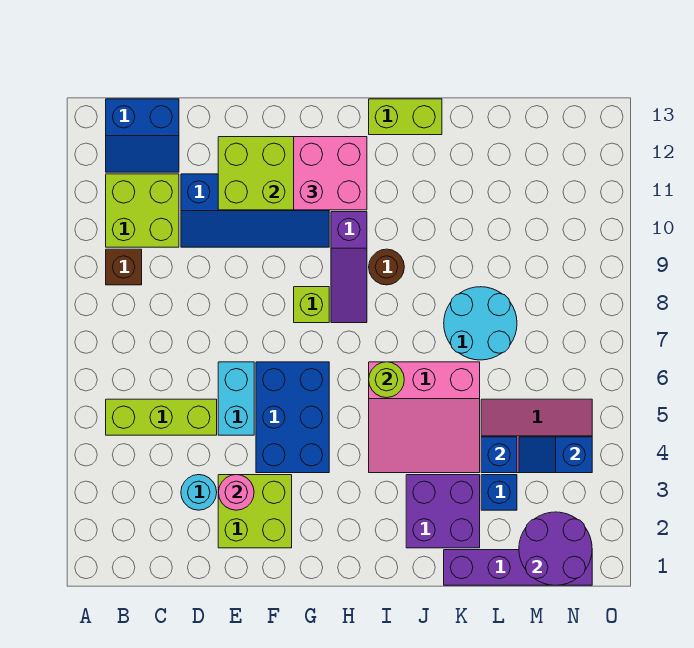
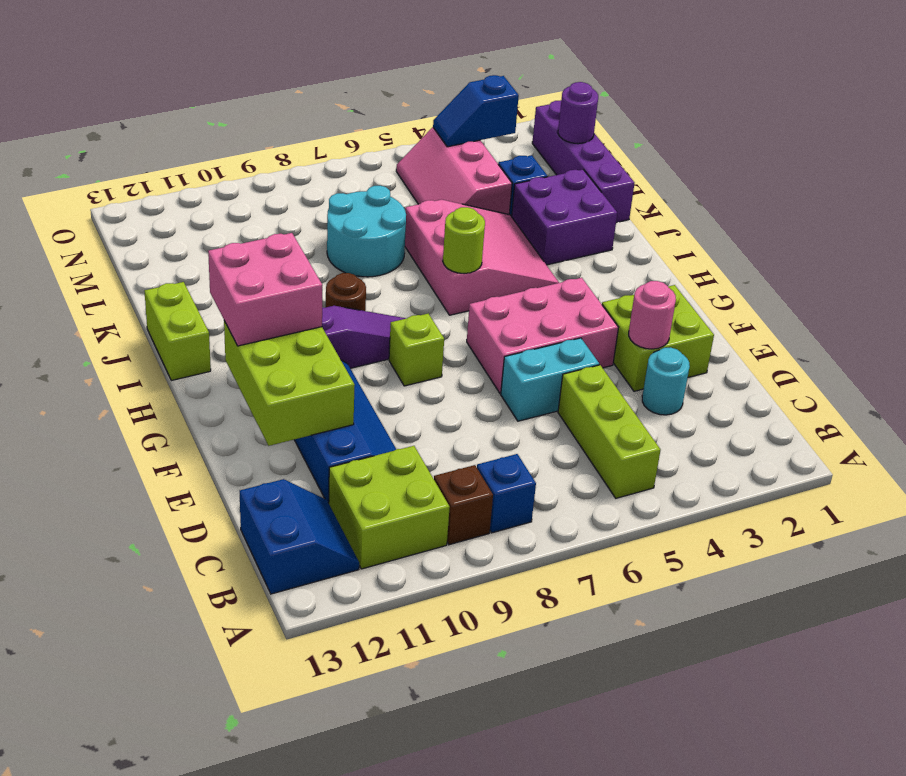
blue brick F4:G6 level 1 -> pink brick F4:G6 level 1
blue brick L4 level 2 -> blue brick B8 level 1
purple round brick M1:N2 level 2 -> purple round brick M1 level 2
blue slope M4:N4 level 2 top N -> blue slope N3:N4 level 2 top 3

